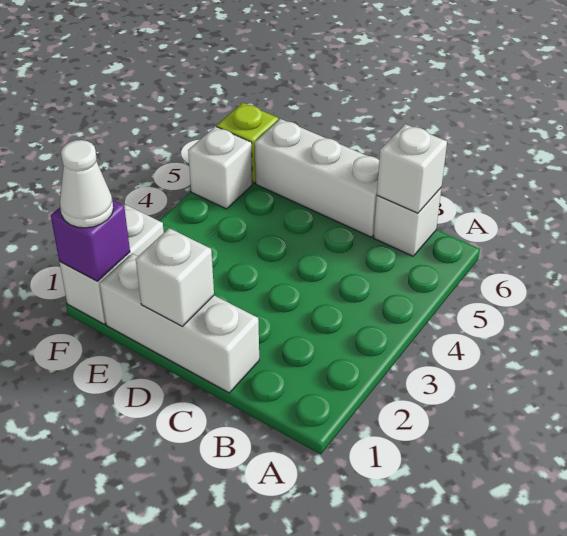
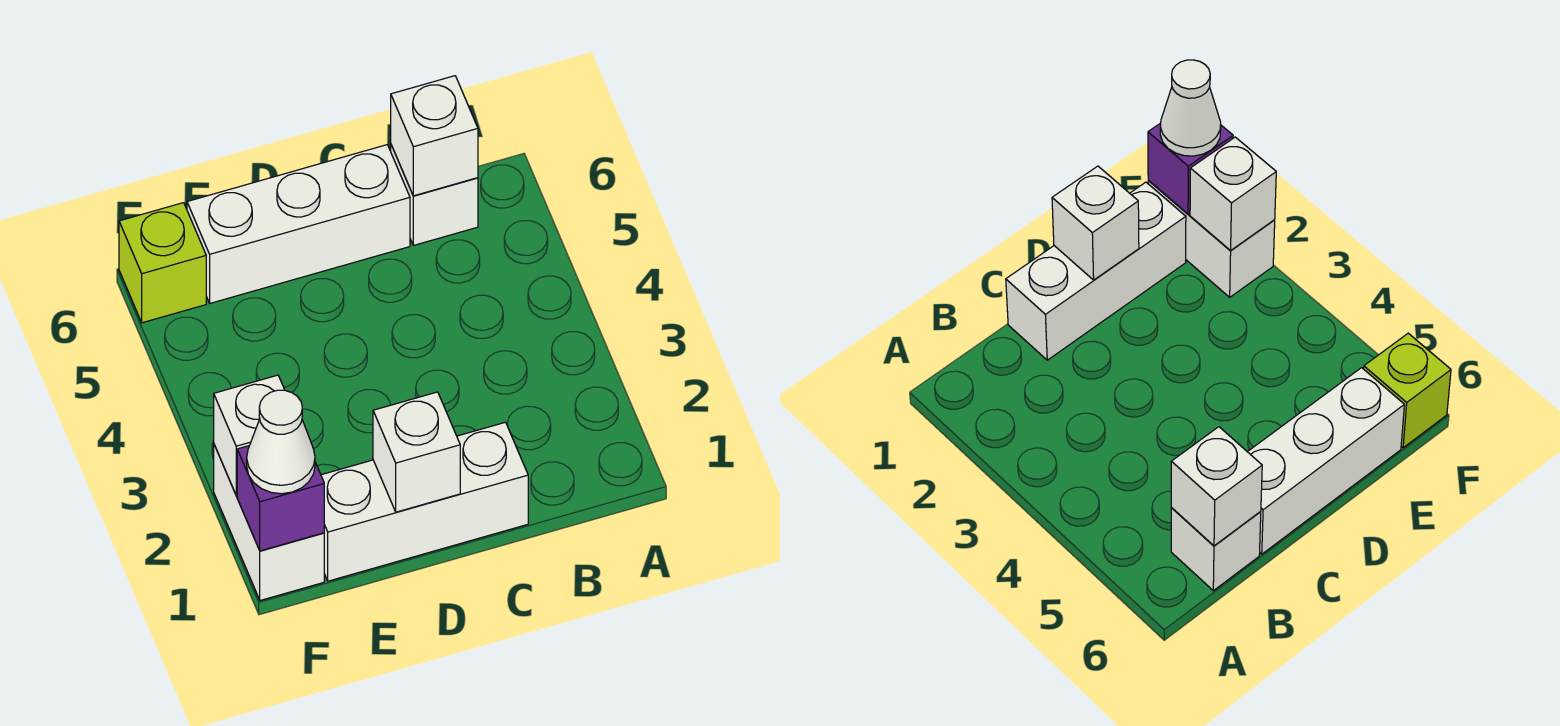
white brick F5 level 1 -> white brick F2 level 2

